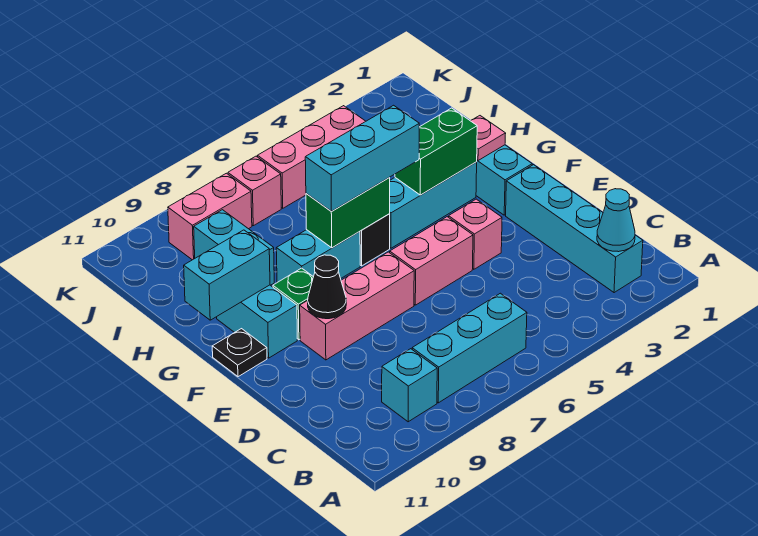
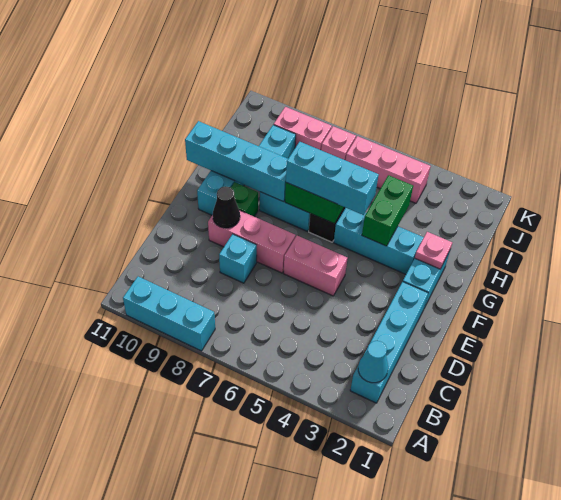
cyan brick B6:B8 level 1 -> cyan brick A8:A10 level 1
cyan brick B9 level 1 -> cyan brick D8 level 1
pink brick E4 level 1 -> none
black plate F11 level 1 -> none
green brick G3:G4 level 2 -> green brick G4:H4 level 2
cyan brick G10:G11 level 2 -> cyan brick G8:G11 level 2

